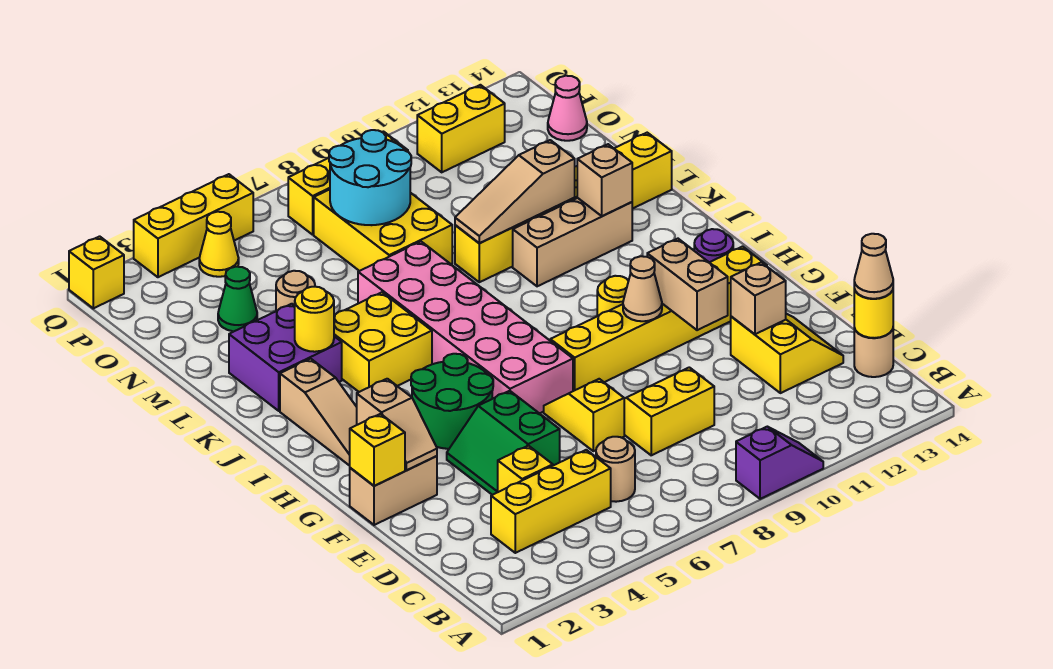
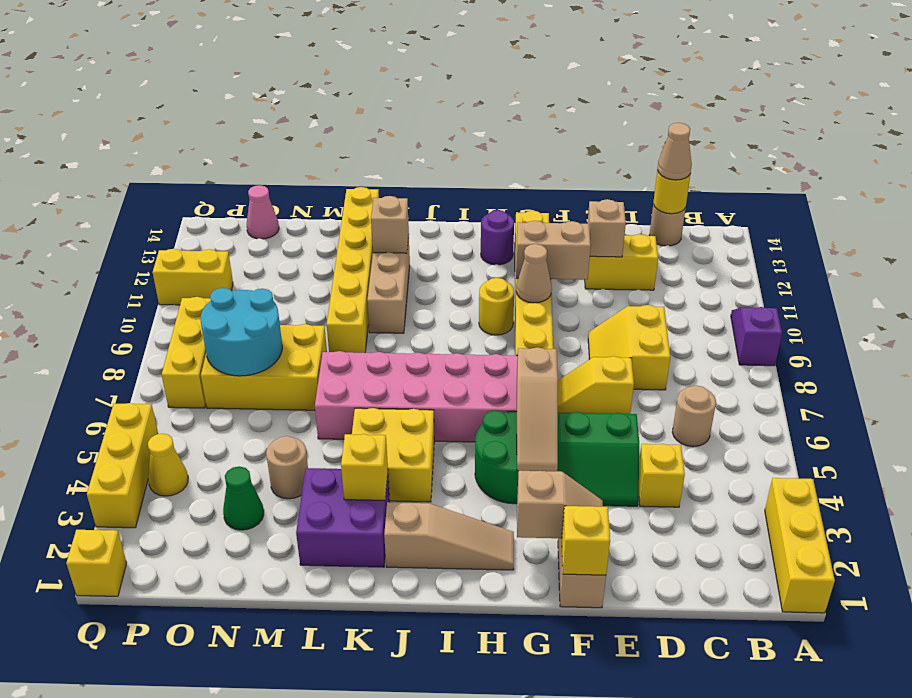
yellow brick C3:C5 level 1 -> yellow brick A1:A3 level 1
yellow round brick K3 level 2 -> yellow brick K3 level 2
tan slope L9:L11 level 2 top 11 -> tan slope G4:G6 level 2 top 6
yellow brick P11:P12 level 1 -> yellow brick P11:Q11 level 1

